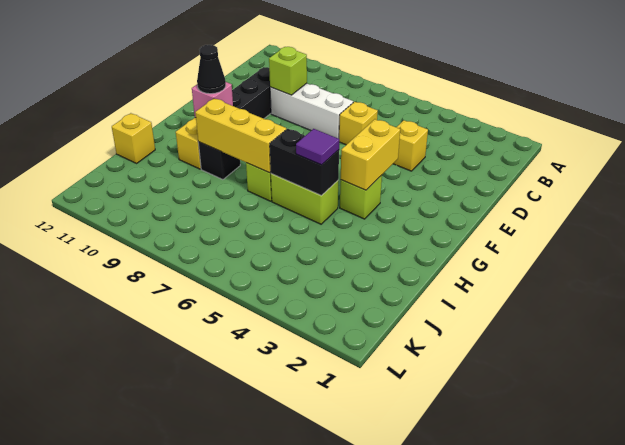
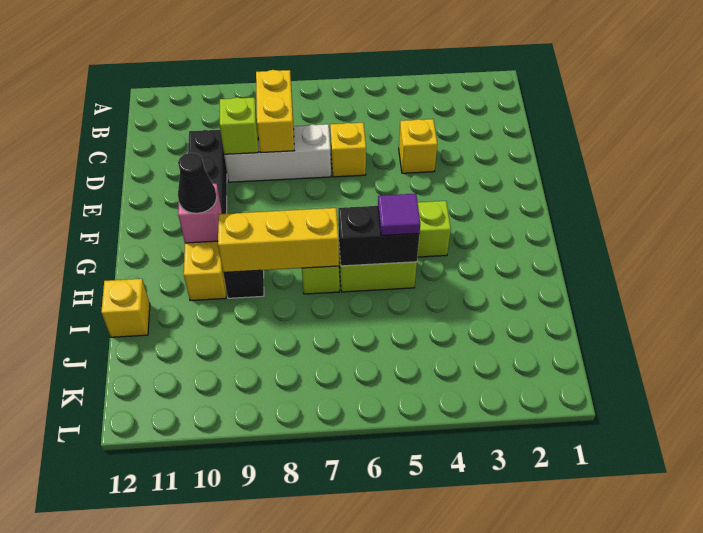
yellow brick F4:G4 level 2 -> yellow brick C8:D8 level 2

